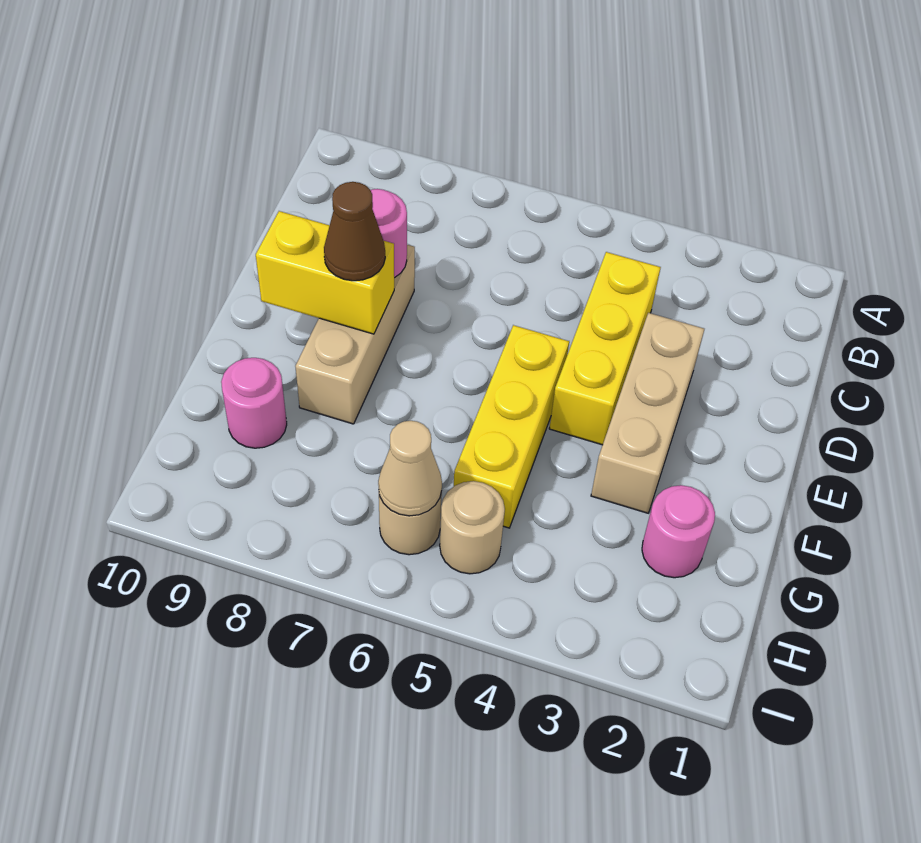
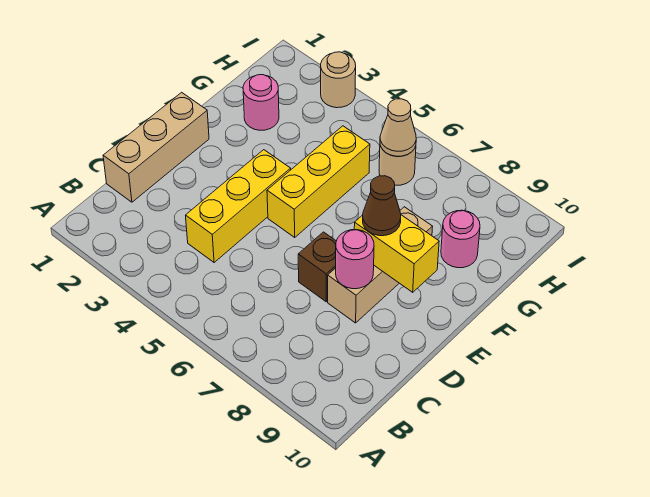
tan brick D3:F3 level 1 -> tan brick C1:E1 level 1
none -> brown brick D7 level 1
tan round brick H5 level 1 -> tan round brick I3 level 1

